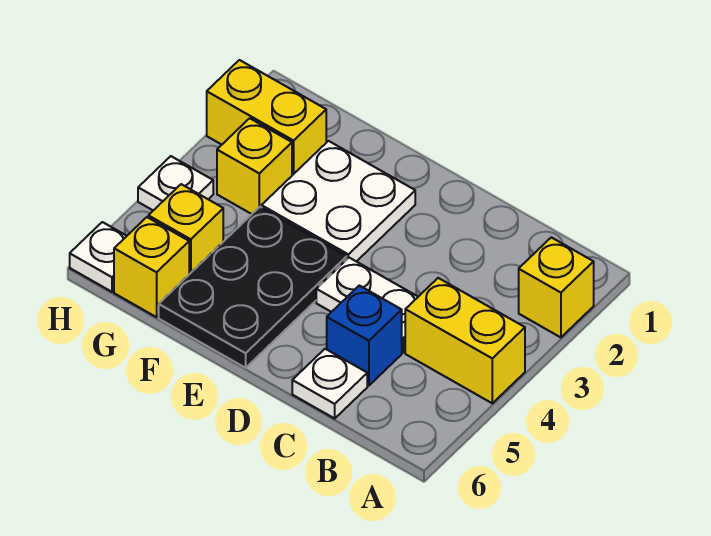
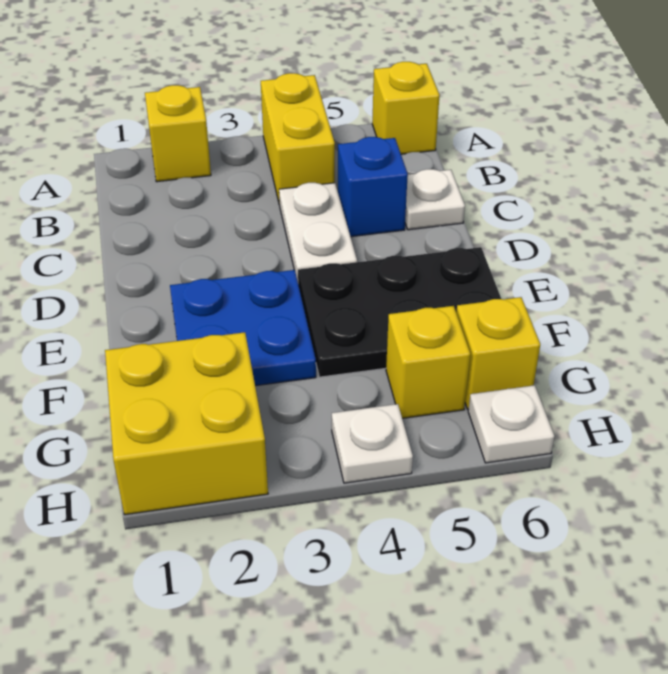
white plate E2:F3 level 1 -> blue plate E2:F3 level 1
yellow brick G2:H2 level 1 -> yellow brick G1:H2 level 1
yellow brick G3 level 1 -> yellow brick A6 level 1

